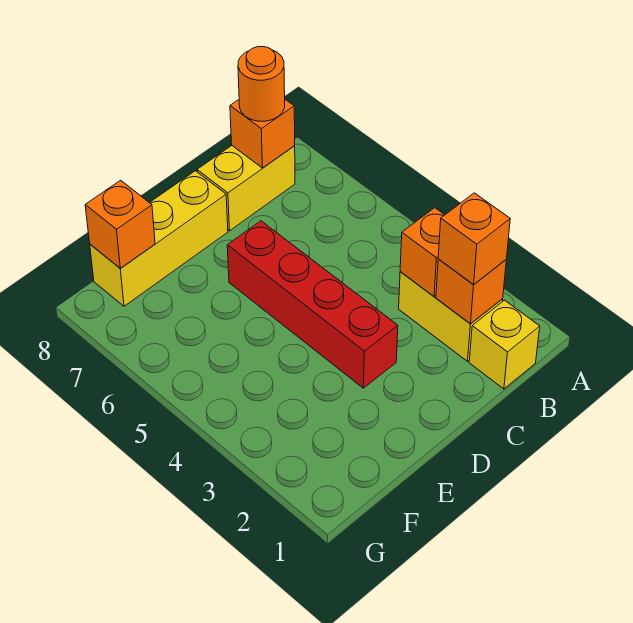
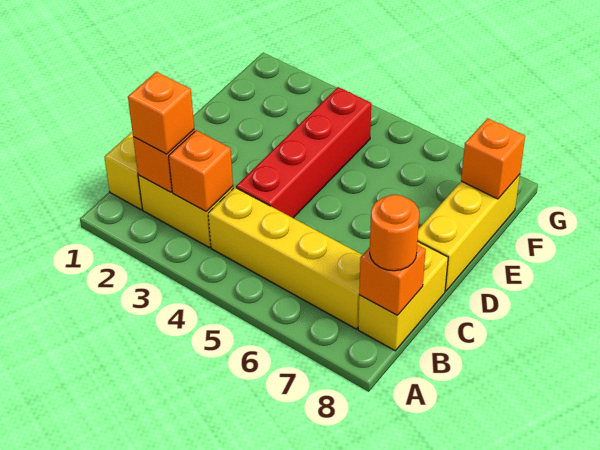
none -> yellow brick B4:B7 level 1
red brick D3:D6 level 1 -> red brick C4:F4 level 1

